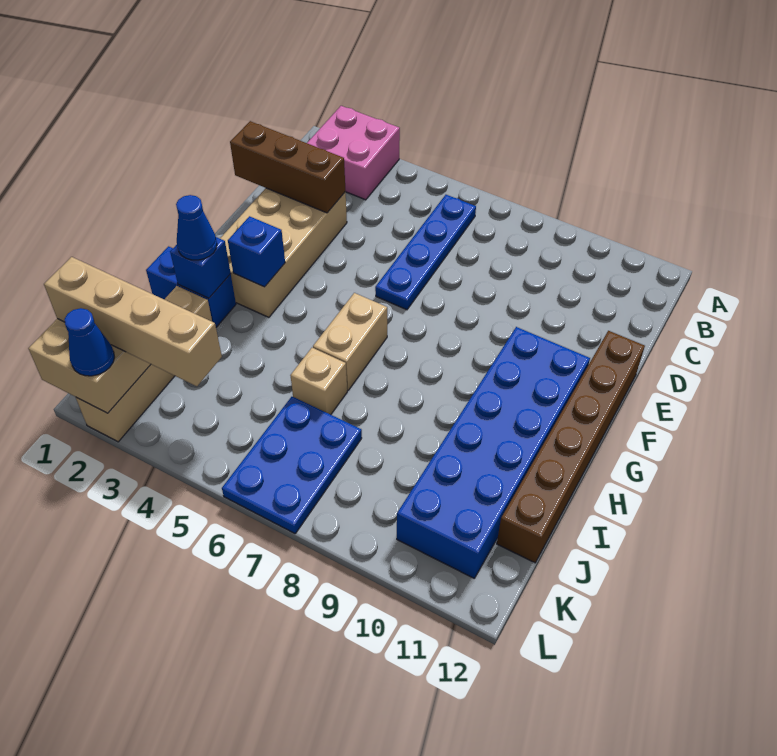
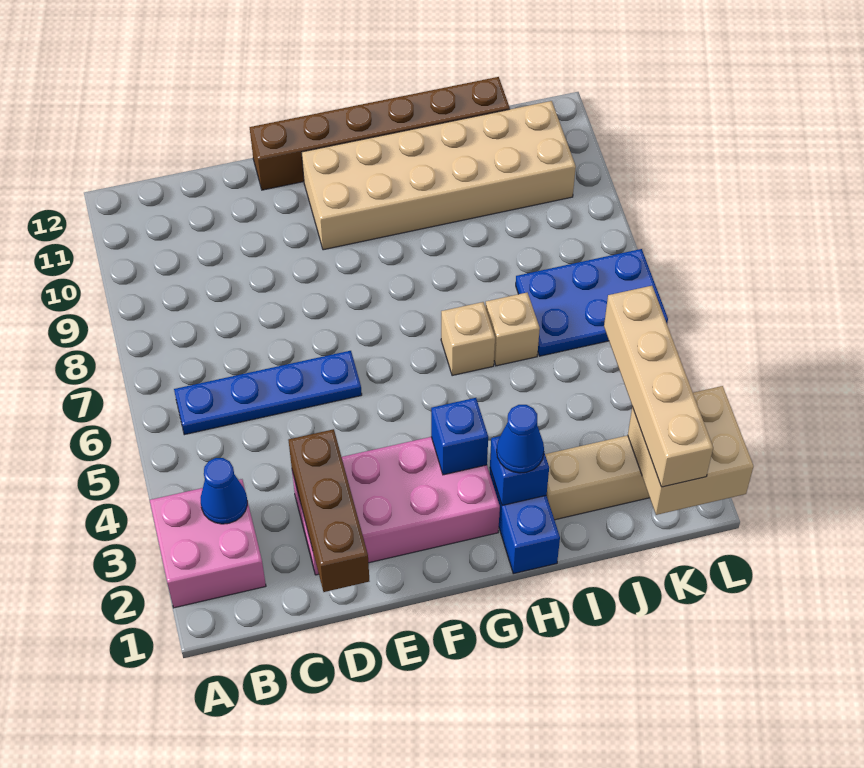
tan brick D2:G3 level 1 -> pink brick D2:G3 level 1
blue brick F10:K11 level 1 -> tan brick F10:K11 level 1
tan brick G6:H6 level 1 -> tan brick H6 level 1
blue cone L2 level 3 -> blue cone B3 level 2

